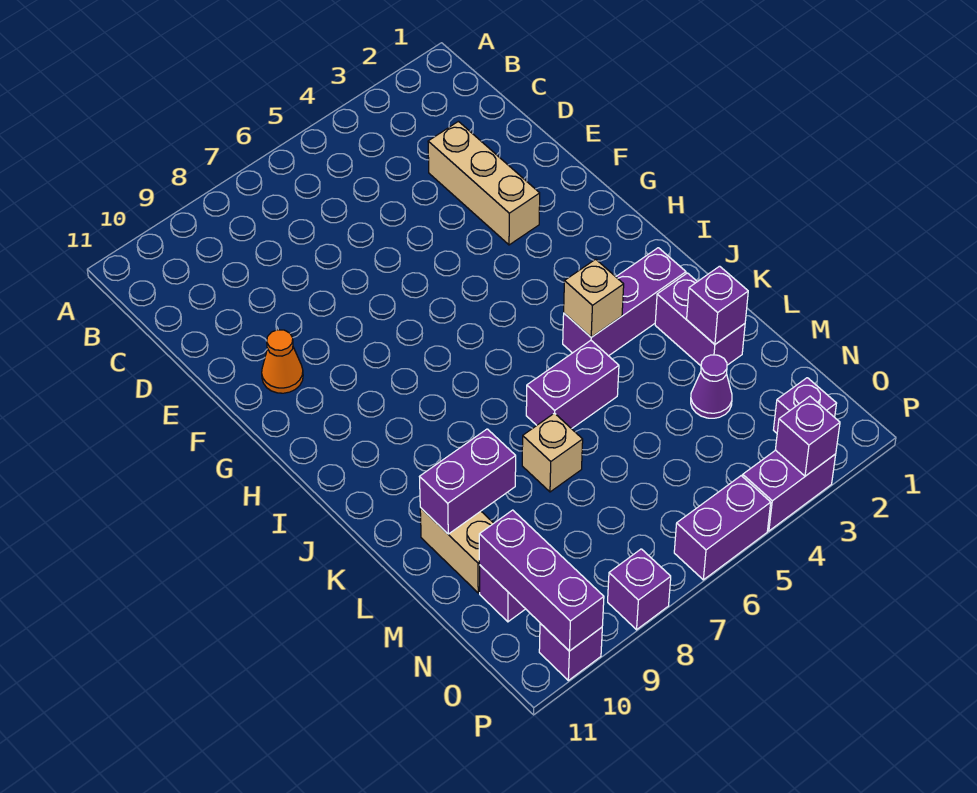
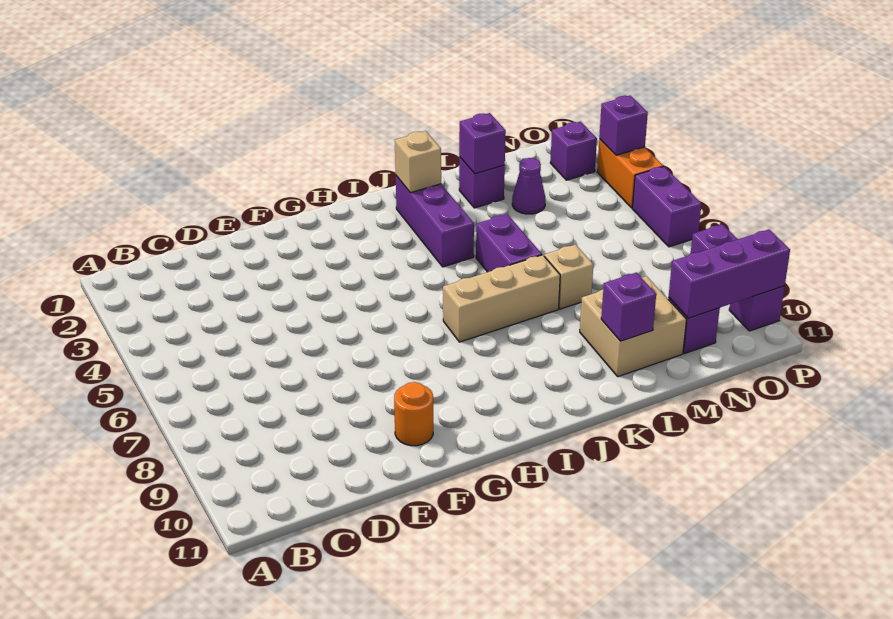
tan brick D3:F3 level 1 -> tan brick I7:K7 level 1
orange cone F10 level 1 -> orange round brick F10 level 1
tan brick J4 level 2 -> tan brick J2 level 2
purple brick K2:L2 level 1 -> purple brick L2 level 1
purple brick L9:L10 level 2 -> purple brick L10 level 2
tan brick L10:M10 level 1 -> tan brick L9:M10 level 1
purple brick P3:P4 level 1 -> orange brick P3:P4 level 1

